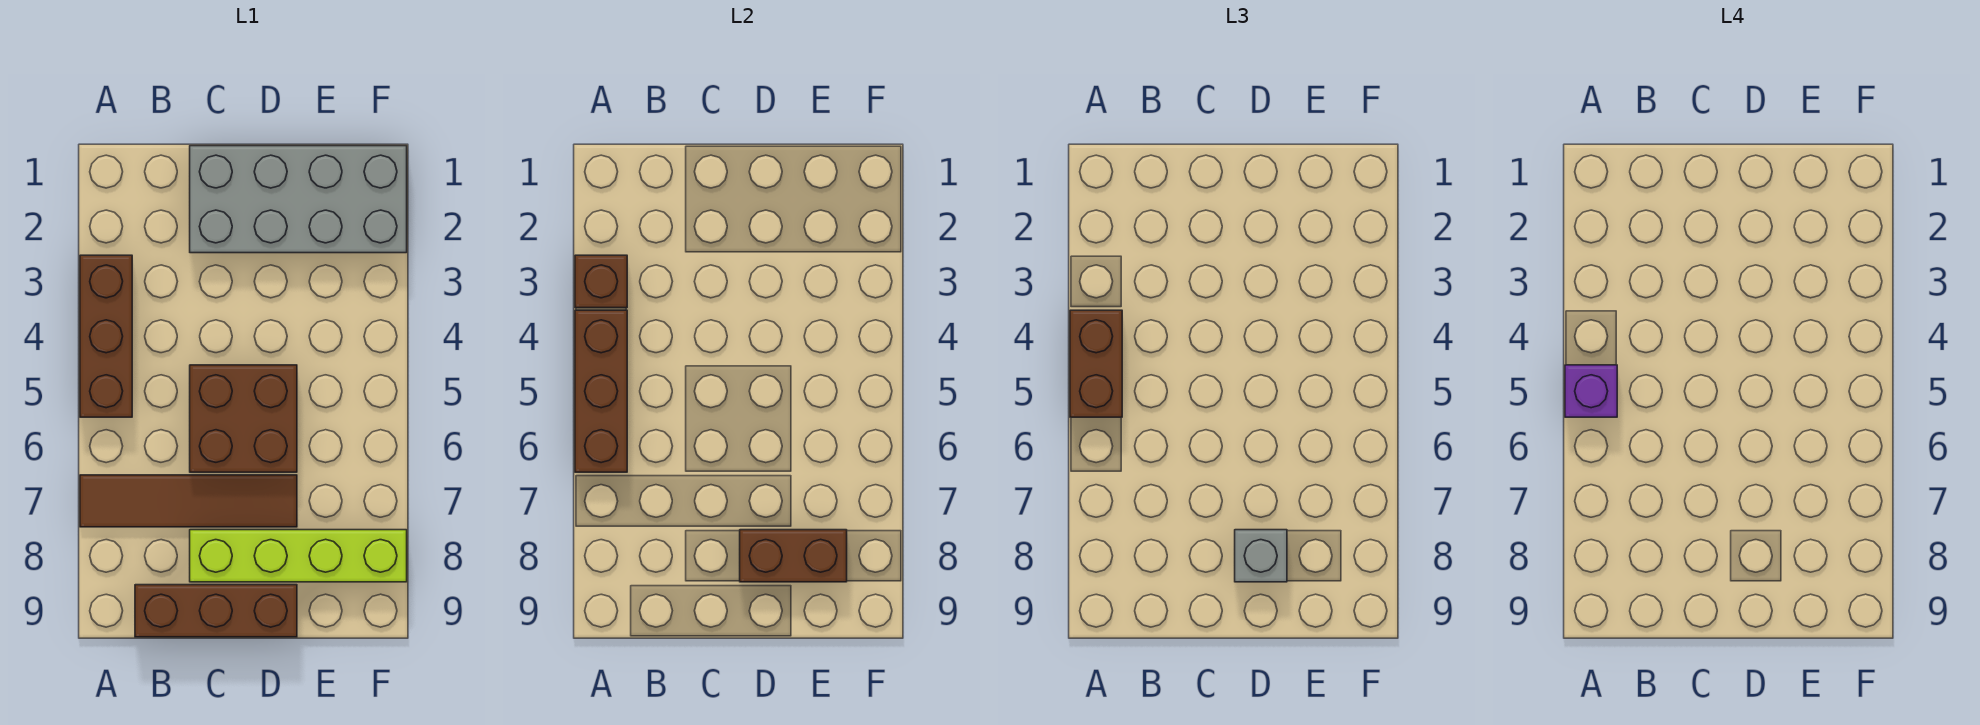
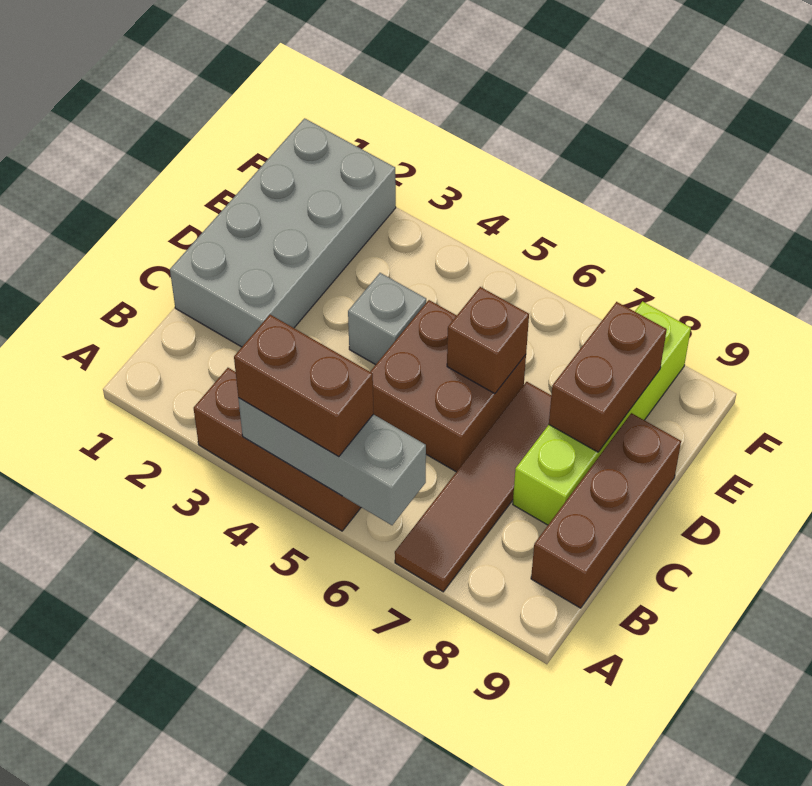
brown brick A3 level 2 -> brown brick D6 level 2
brown brick A4:A6 level 2 -> grey brick A4:A6 level 2
purple brick A5 level 4 -> none
grey brick D8 level 3 -> grey brick D4 level 1

